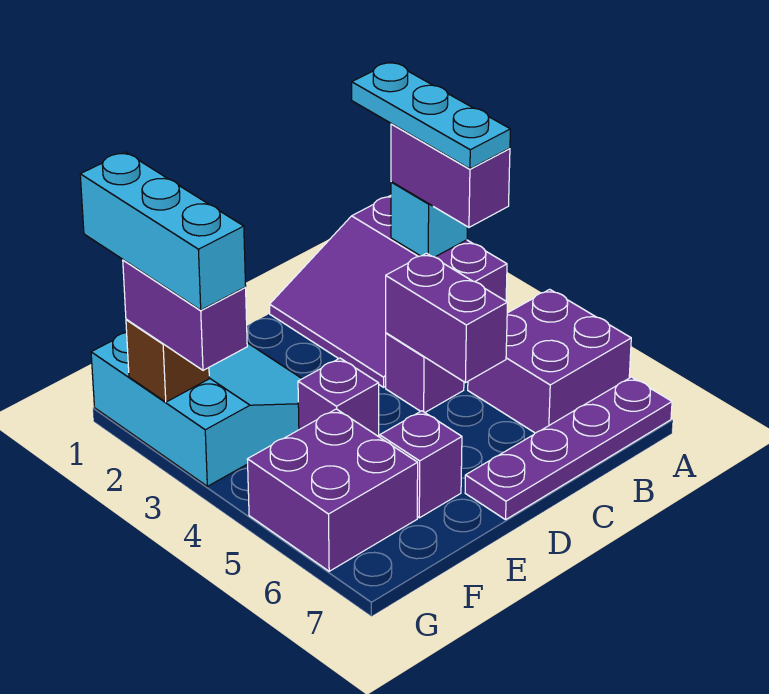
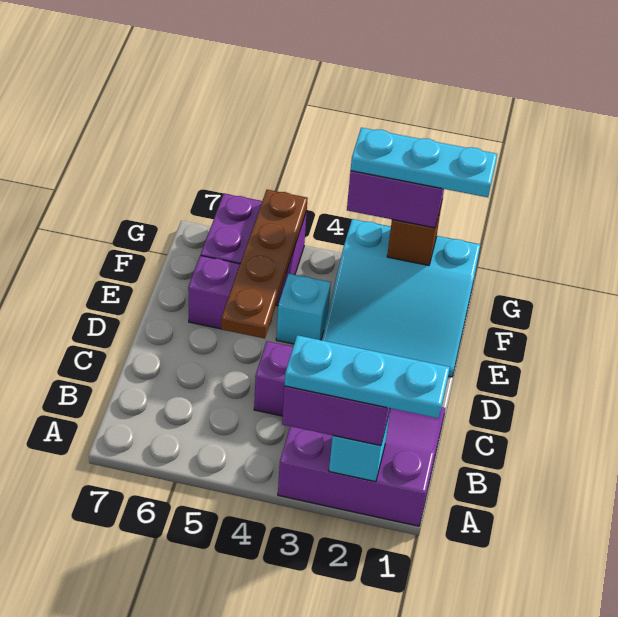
purple brick A5:B6 level 1 -> none
purple plate A7:D7 level 1 -> none
purple brick C4:C5 level 2 -> none
none -> brown plate D5:G5 level 2
purple brick E4 level 1 -> cyan brick E4 level 1
cyan brick G1:G3 level 4 -> cyan plate G1:G3 level 4

